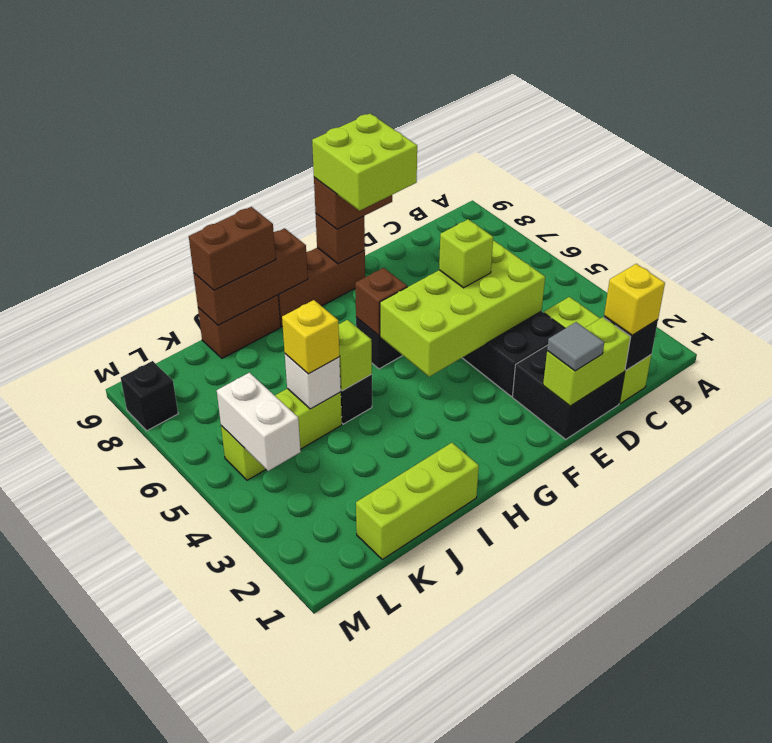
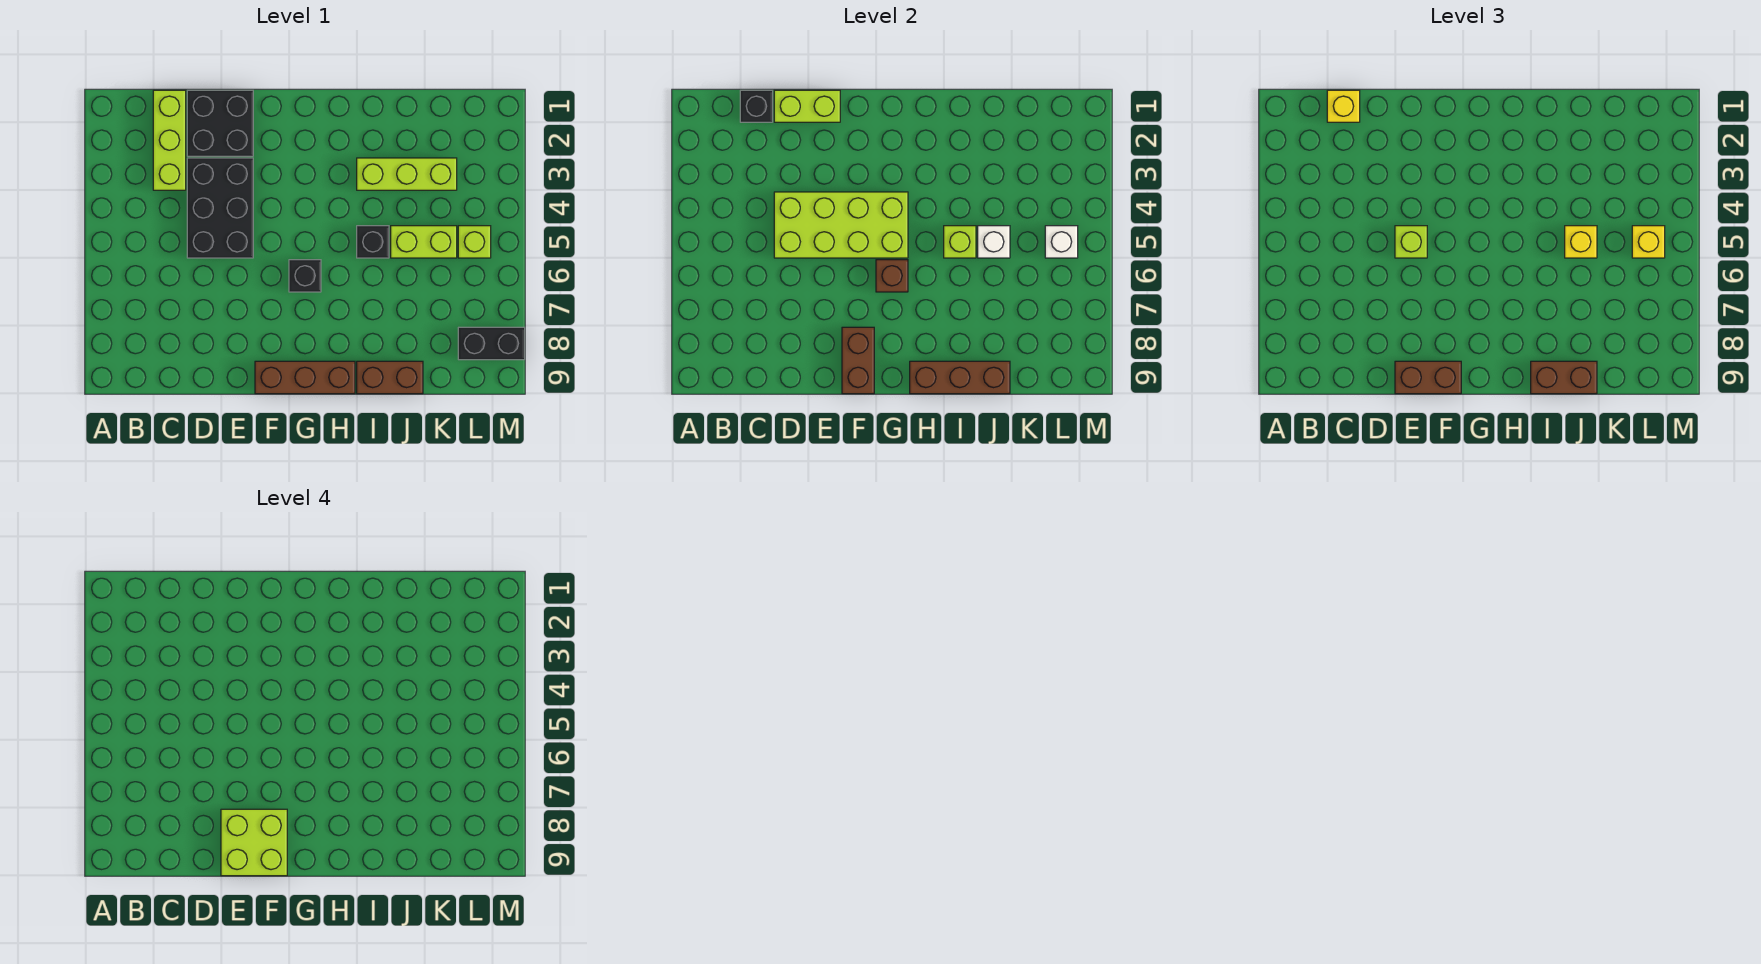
grey tile E1 level 3 -> none
brown brick F9 level 2 -> brown brick F8:F9 level 2
lime brick I1:K1 level 1 -> lime brick I3:K3 level 1
white brick L4:L5 level 2 -> white brick L5 level 2
none -> yellow brick L5 level 3
black brick M8 level 1 -> black brick L8:M8 level 1

